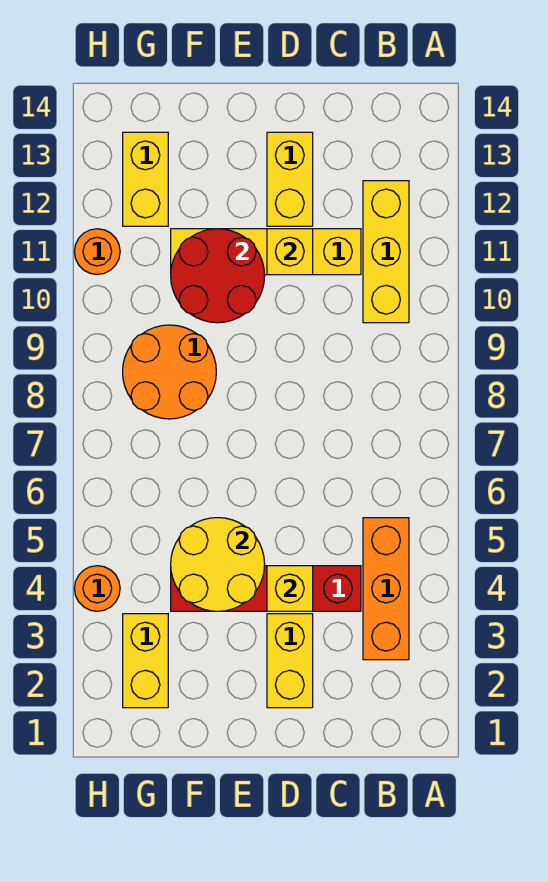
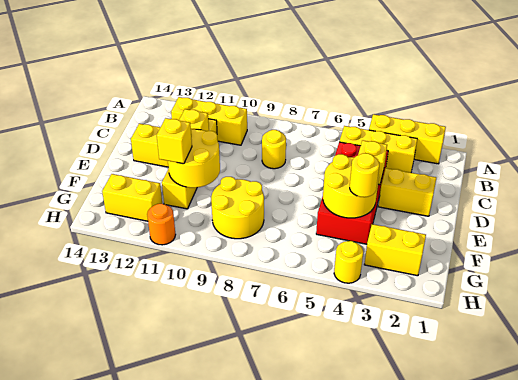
none -> yellow brick A2:A4 level 1
orange brick B3:B5 level 1 -> yellow brick B3:B5 level 1
red brick C4:F4 level 1 -> red brick C4:F5 level 1
none -> yellow round brick C8 level 1
red round brick E10:F11 level 2 -> yellow round brick E10:F11 level 2
none -> yellow round brick F4 level 3
orange round brick F8:G9 level 1 -> yellow round brick F8:G9 level 1
none -> yellow brick F11 level 3
orange round brick H4 level 1 -> yellow round brick H4 level 1

